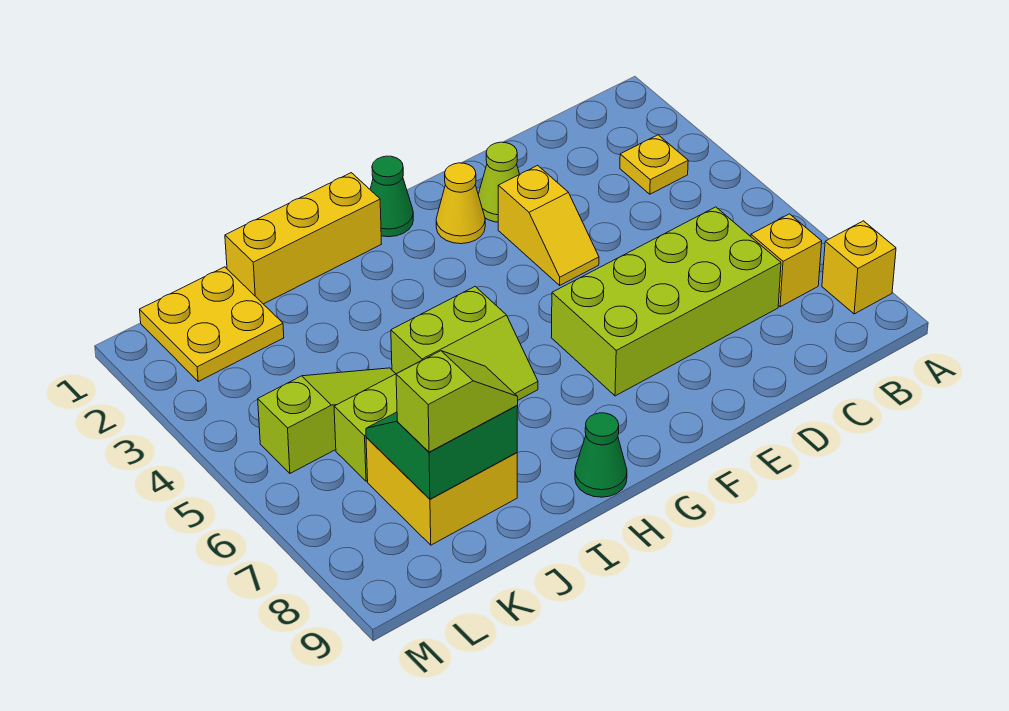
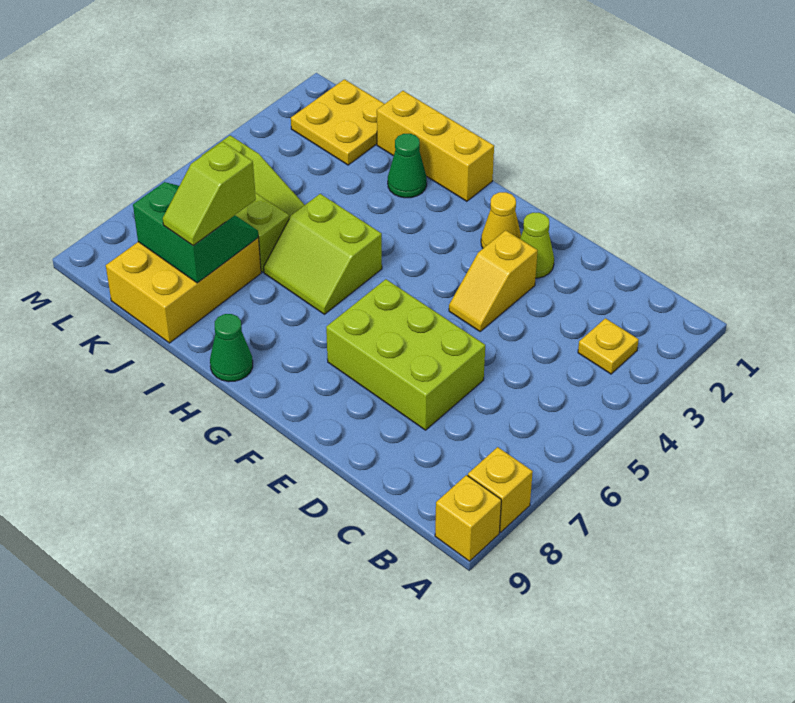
yellow brick B7 level 1 -> yellow brick A9 level 1
lime brick C6:F7 level 1 -> lime brick D6:F7 level 1
green cone G1 level 1 -> green cone I2 level 1
yellow brick J7:K8 level 1 -> yellow brick J7:K9 level 1
lime slope J8:K8 level 3 top K -> lime slope J7:J8 level 3 top 7

